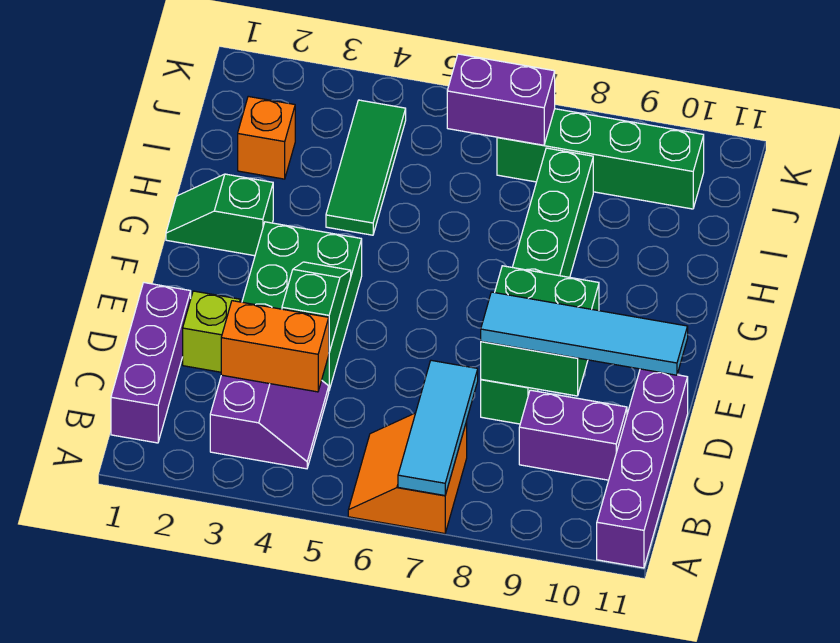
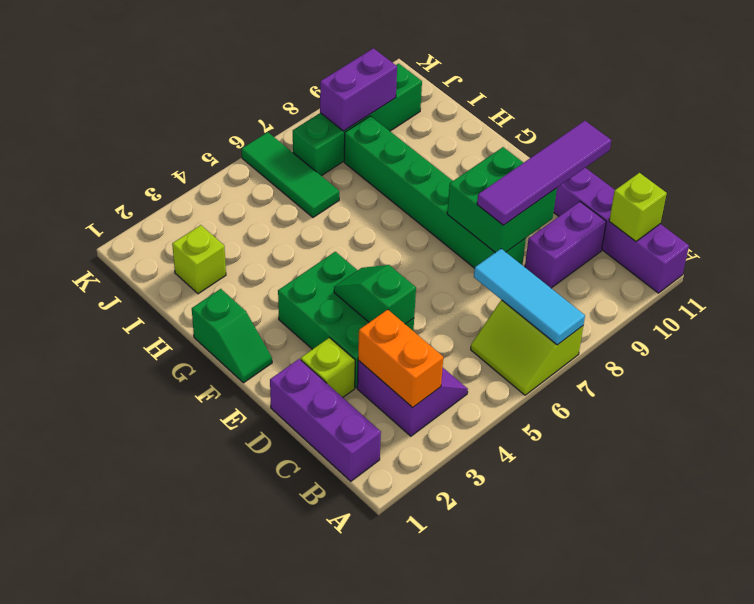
orange slope A6:B7 level 1 top 7 -> lime slope A6:B7 level 1 top 7
none -> lime brick B11 level 2
orange brick C3:C4 level 2 -> orange brick B3:C3 level 2
cyan tile D8:D11 level 3 -> purple tile D8:D11 level 3
green slope G1:G2 level 1 top 2 -> green slope F1:G1 level 1 top G
green tile H4:J4 level 1 -> green tile I6:K6 level 1
orange brick I2 level 1 -> lime brick I2 level 1
purple brick J6:J7 level 2 -> purple brick J8:J9 level 2

